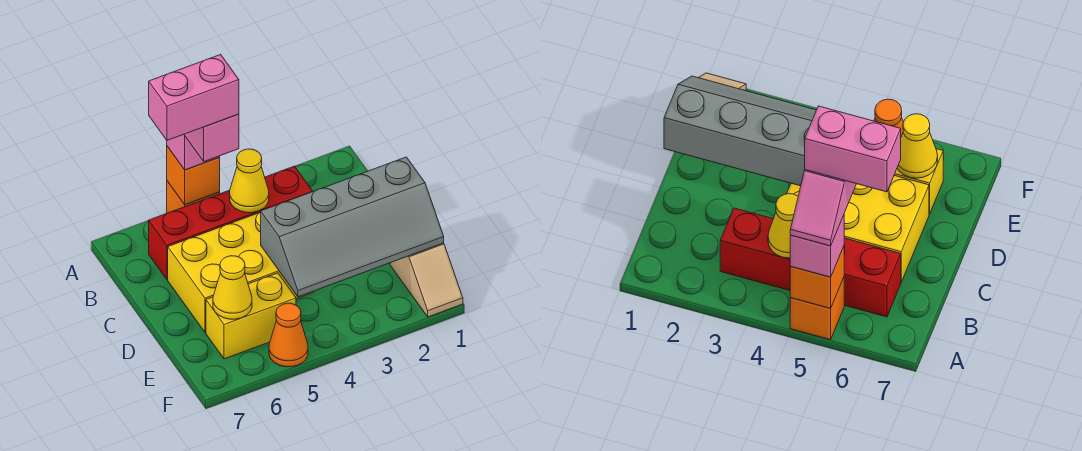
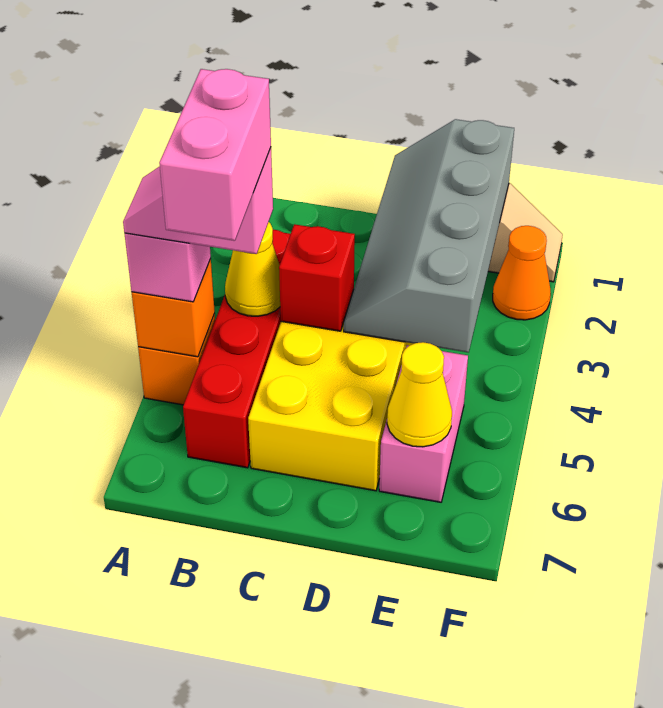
none -> red brick C4 level 2
grey slope D1:E4 level 2 top D -> grey slope D1:E4 level 2 top E
yellow brick E5:E6 level 1 -> pink brick E5:E6 level 1
orange cone F5 level 1 -> orange cone F2 level 1

